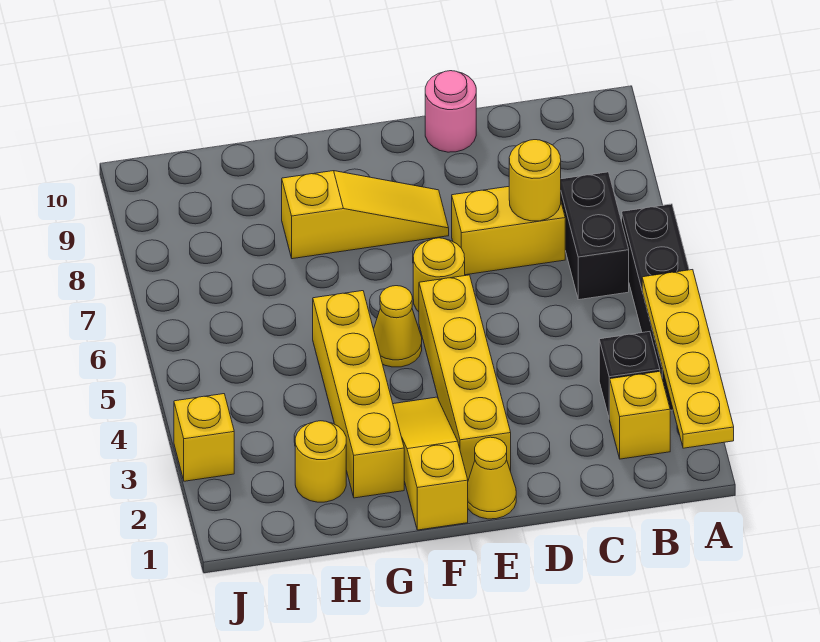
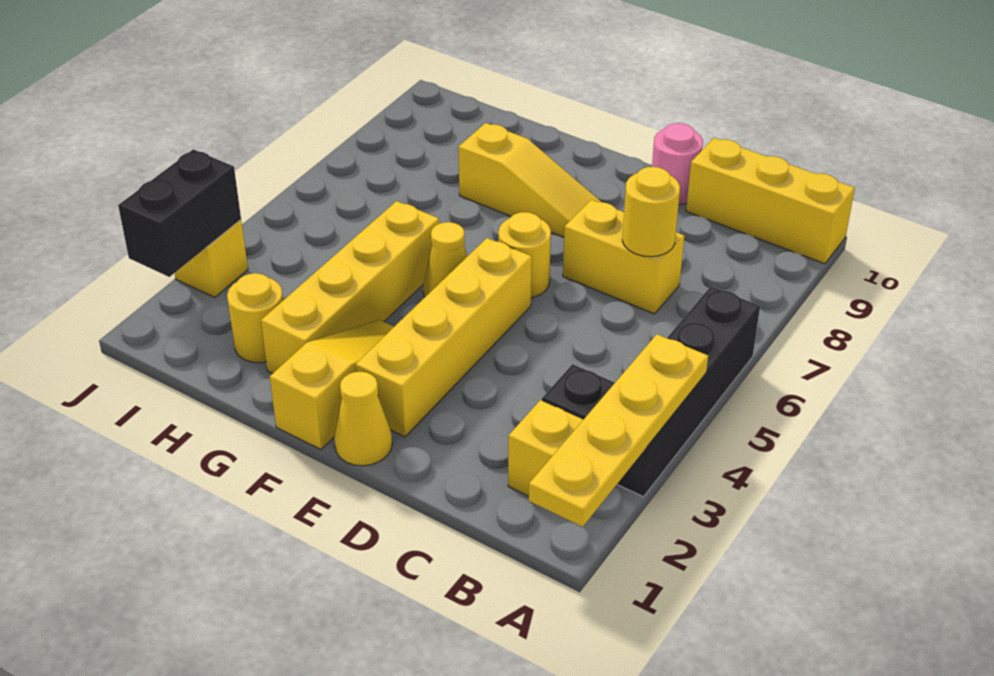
none -> yellow brick A10:C10 level 1
black brick B6:B7 level 1 -> black brick J2:J3 level 2

